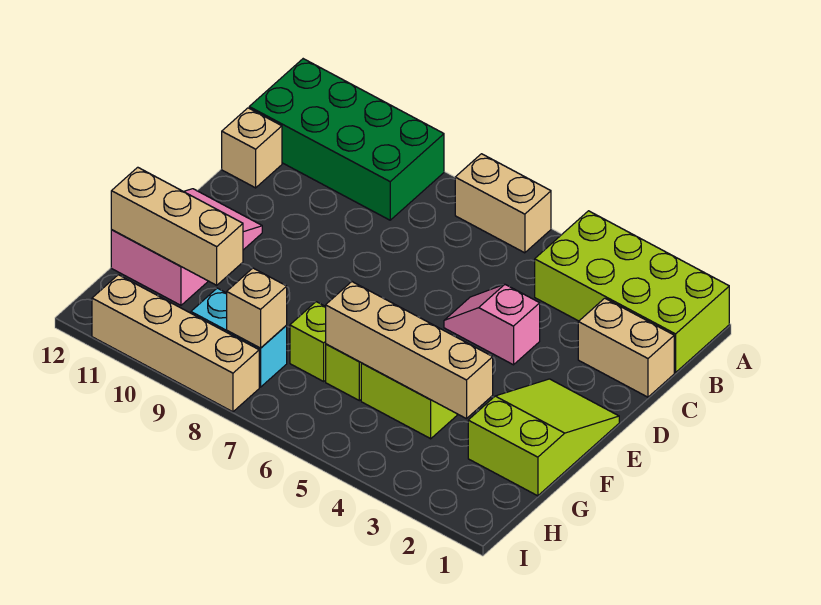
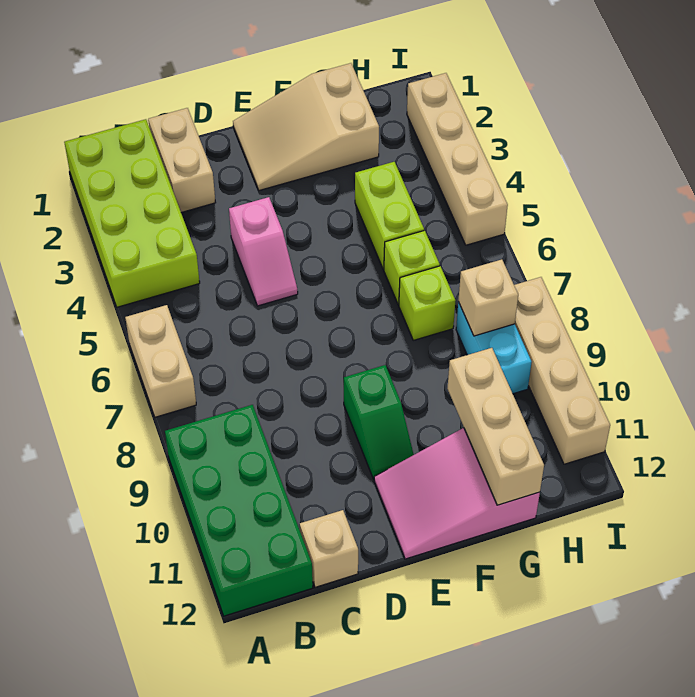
lime slope E1:G2 level 1 top G -> tan slope E1:G2 level 1 top G
none -> green slope E9:E10 level 1 top 9
tan brick G3:G6 level 2 -> tan brick I2:I5 level 1

